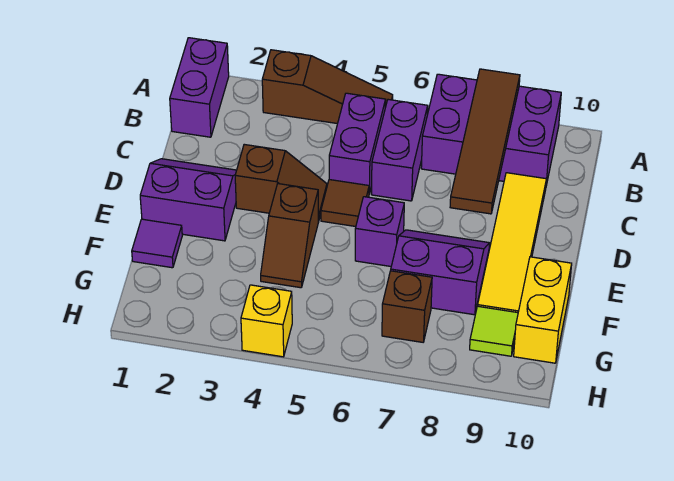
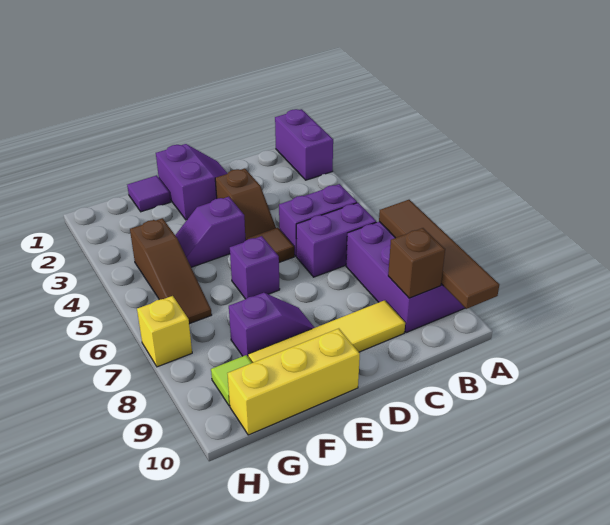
purple brick A1:B1 level 1 -> purple brick A1:A2 level 1
brown slope A3:A5 level 1 top 3 -> brown slope G4:G6 level 1 top 4
brown tile A8:D8 level 2 -> brown tile A7:A10 level 2
brown slope E4:F4 level 1 top E -> purple slope E4:F4 level 1 top E
purple slope E7:F8 level 1 top F -> purple slope E8:F8 level 1 top F
yellow brick F10:G10 level 1 -> yellow brick E10:G10 level 1
brown brick G7 level 1 -> brown brick B9 level 2
yellow brick H4 level 1 -> yellow brick H7 level 1

